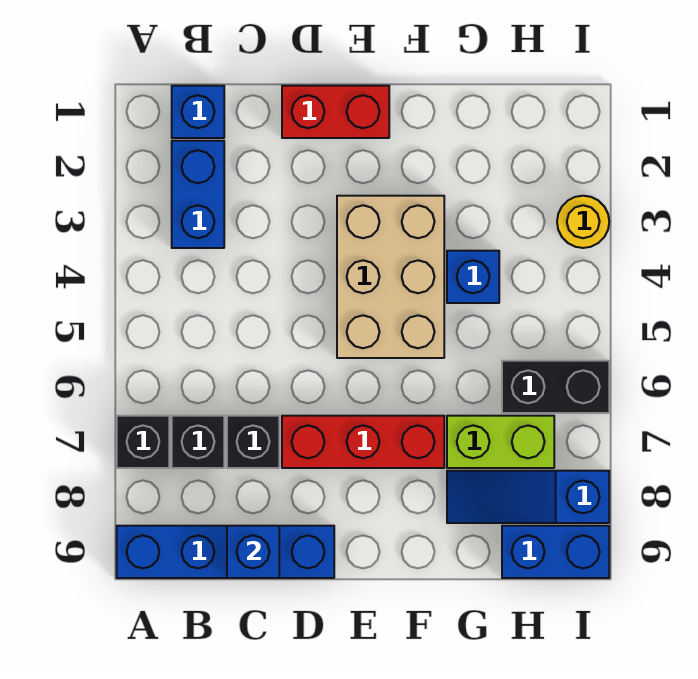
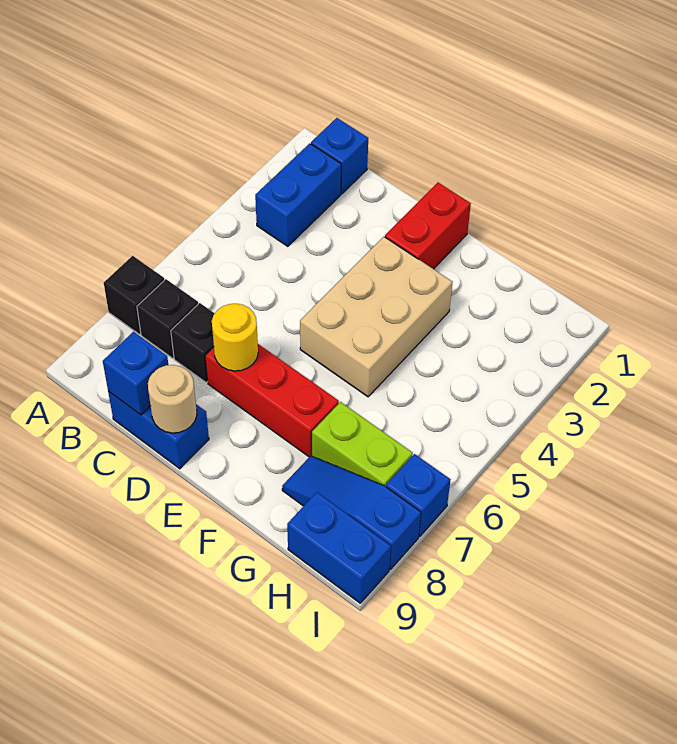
blue brick A9:D9 level 1 -> blue brick C9:D9 level 1
red brick D1:E1 level 1 -> red brick E1:E2 level 1
none -> tan round brick D9 level 2
blue brick G4 level 1 -> blue brick I7 level 1
black brick H6:I6 level 1 -> none
yellow round brick I3 level 1 -> yellow round brick D7 level 2

